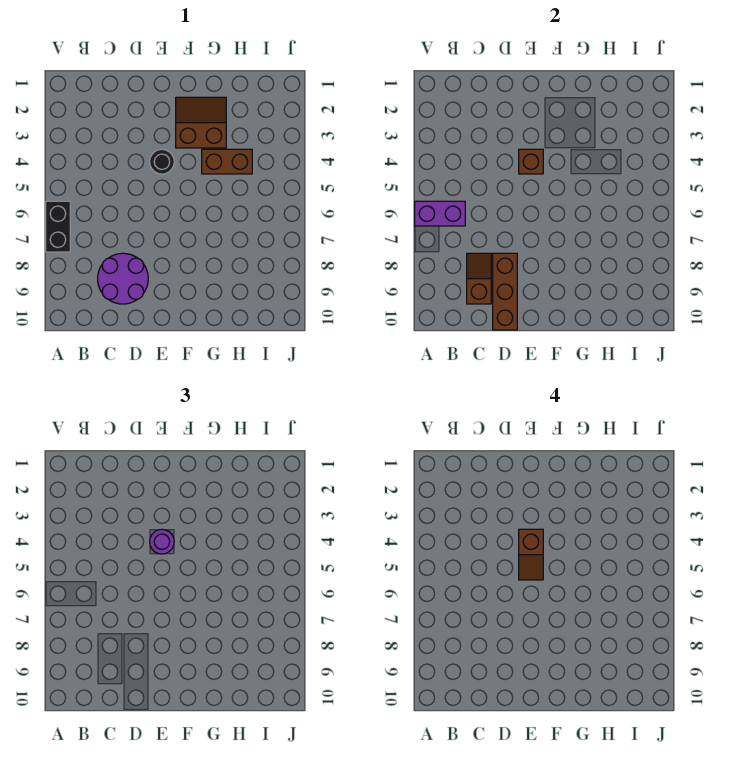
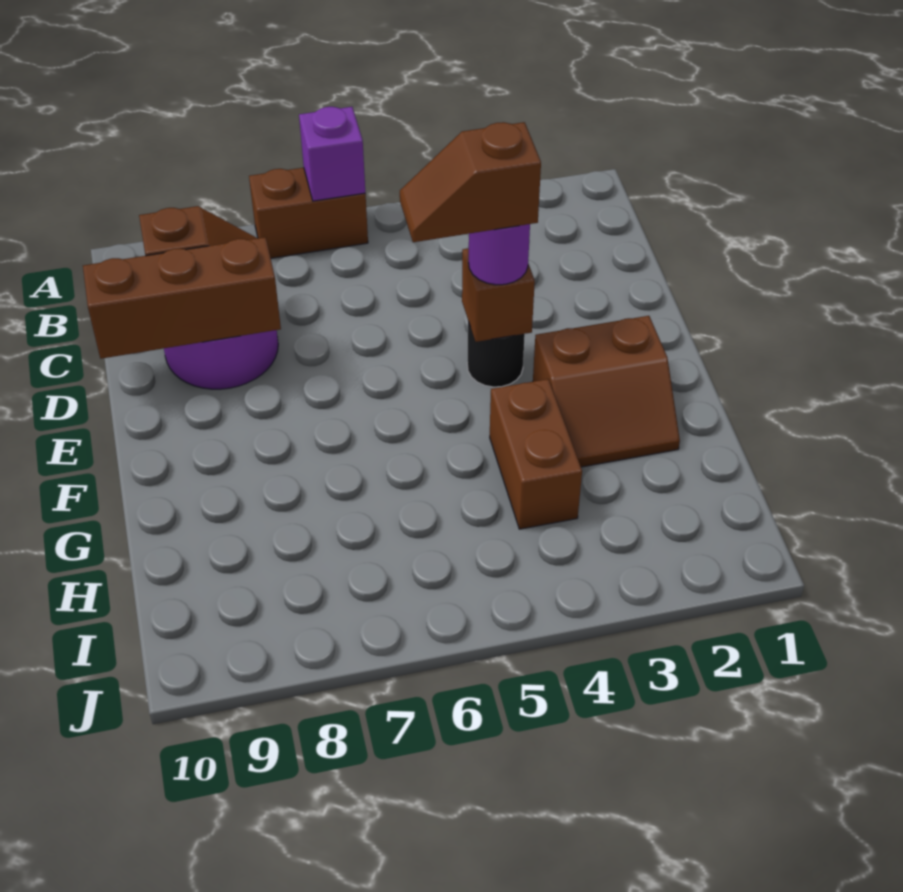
black brick A6:A7 level 1 -> brown brick A6:A7 level 1
purple brick A6:B6 level 2 -> purple brick A6 level 2
brown slope F2:G3 level 1 top 3 -> brown slope F2:G3 level 1 top F

